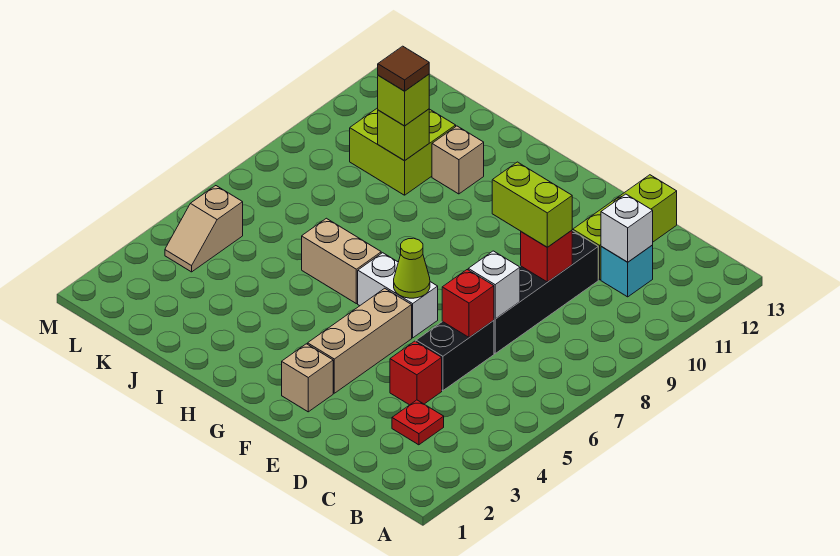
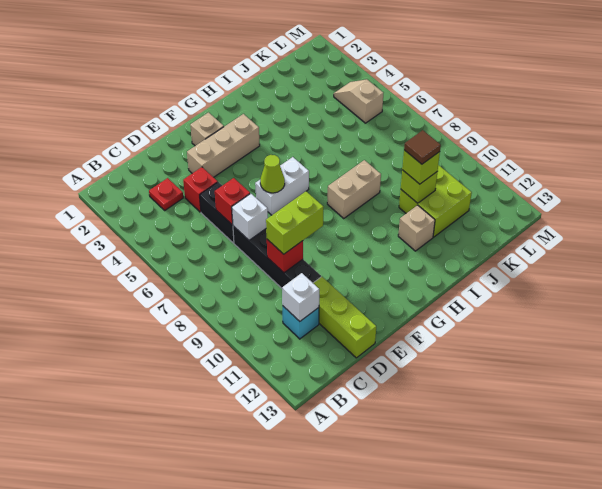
tan brick F3:F5 level 1 -> tan brick E3:G3 level 1
tan brick H6:I6 level 1 -> tan brick H8:I8 level 1

